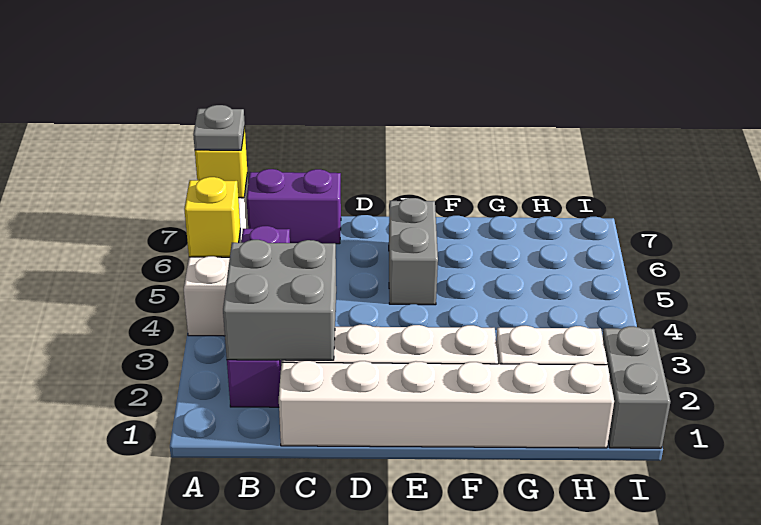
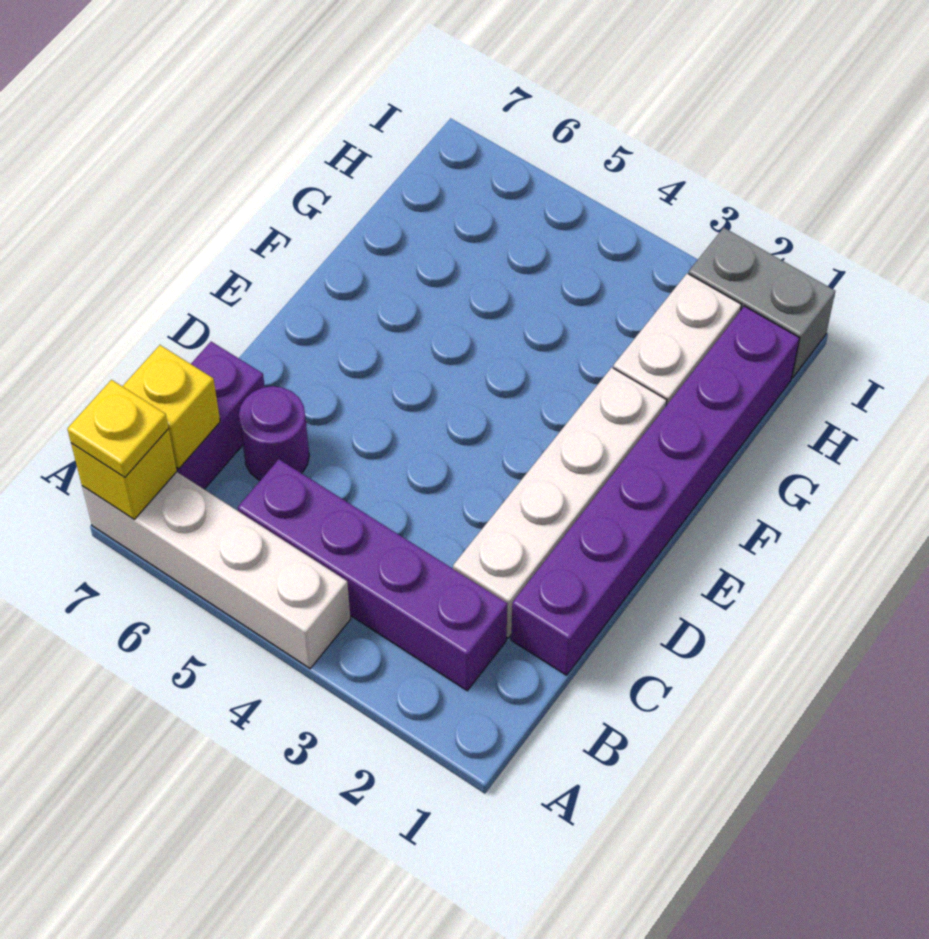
yellow brick A5 level 2 -> yellow brick B7 level 2
grey plate A7 level 3 -> yellow plate A7 level 3
grey brick B2:C3 level 2 -> none
white brick C1:H1 level 1 -> purple brick C1:H1 level 1
none -> purple round brick C6 level 1
grey brick E5:E6 level 1 -> none

